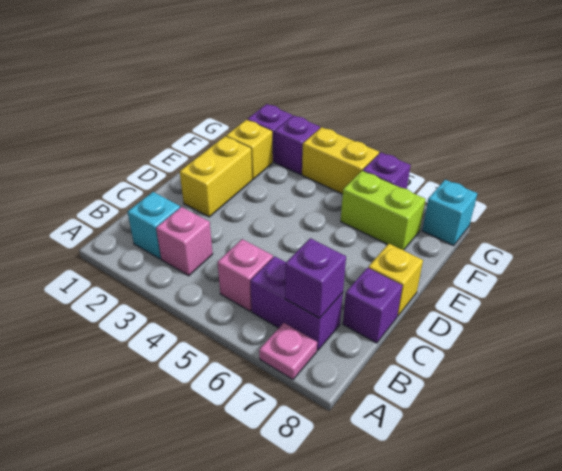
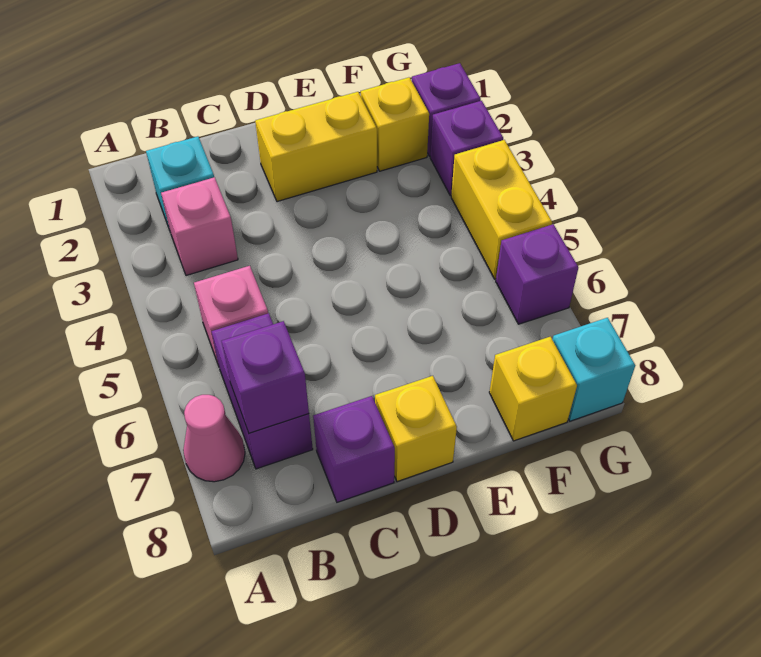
pink plate A7 level 1 -> pink cone A7 level 1
lime brick F6:F7 level 1 -> none
none -> yellow brick F8 level 1

